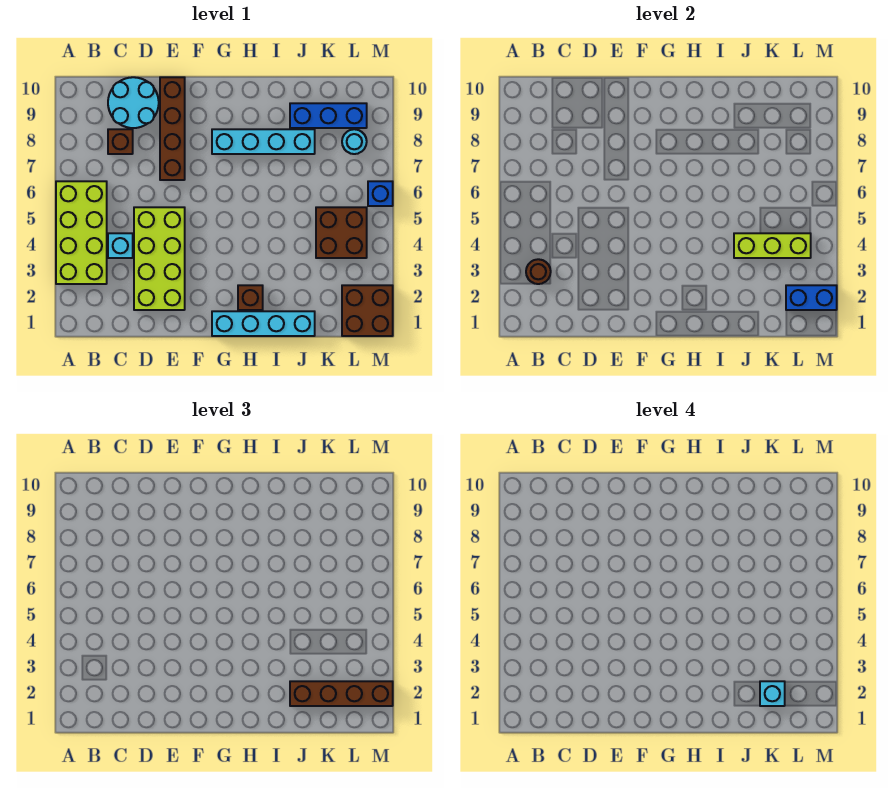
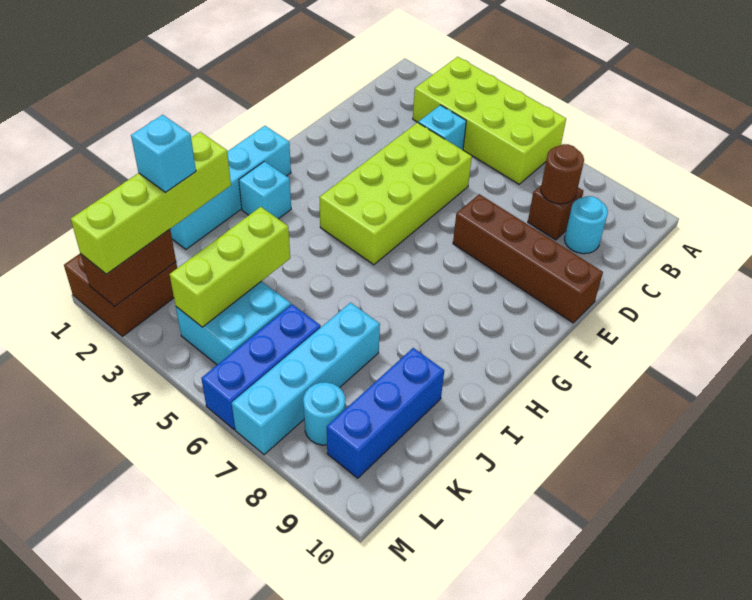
brown round brick B3 level 2 -> brown round brick C8 level 2
cyan round brick C9:D10 level 1 -> cyan round brick C9 level 1
lime brick D2:E5 level 1 -> lime brick D4:G5 level 1
cyan brick G8:J8 level 1 -> cyan brick J7:M7 level 1
brown brick H2 level 1 -> cyan brick H2 level 1
brown brick J2:M2 level 3 -> lime brick J2:M2 level 3
brown brick K4:L5 level 1 -> cyan brick K4:L5 level 1
blue brick L2:M2 level 2 -> brown brick L2:M2 level 2
blue brick M6 level 1 -> blue brick K6:M6 level 1

